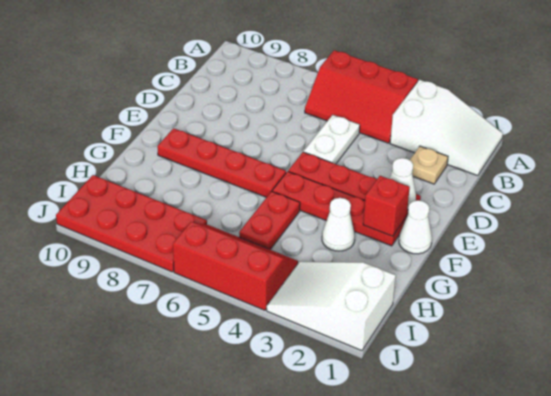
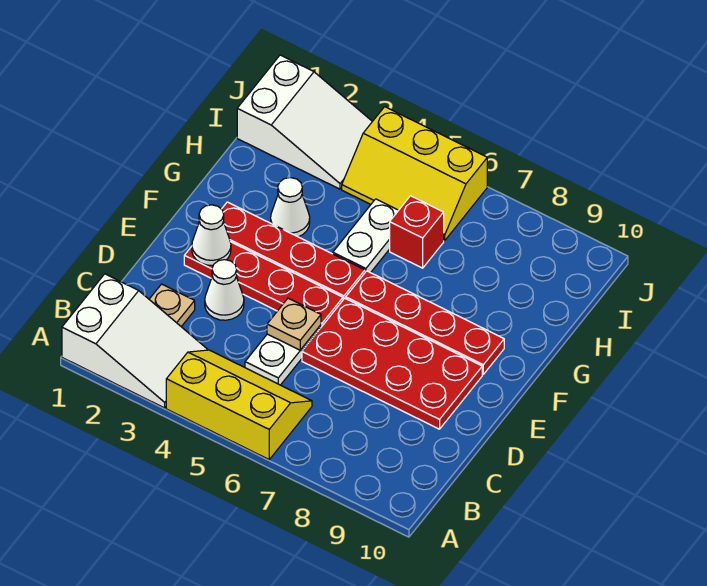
white slope A1:B3 level 1 top 3 -> white slope A1:B3 level 1 top 1
red slope A4:B6 level 1 top A -> yellow slope A4:B6 level 1 top A
none -> tan plate D5 level 2
white cone F1 level 1 -> white cone D3 level 1
red brick F2 level 2 -> red brick H6 level 1
red plate G5:H5 level 1 -> white plate G5:H5 level 1
red slope I4:J6 level 1 top J -> yellow slope I4:J6 level 1 top J
red plate I7:J10 level 1 -> red plate D6:E9 level 1

